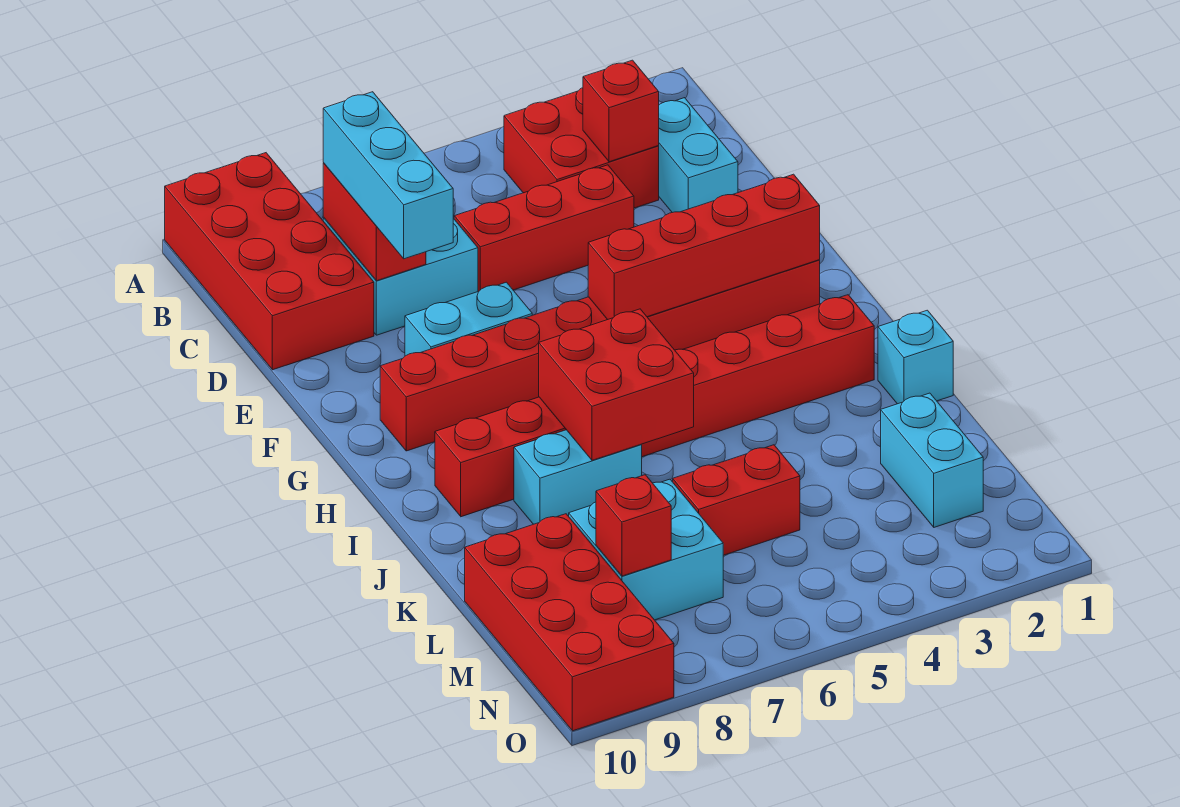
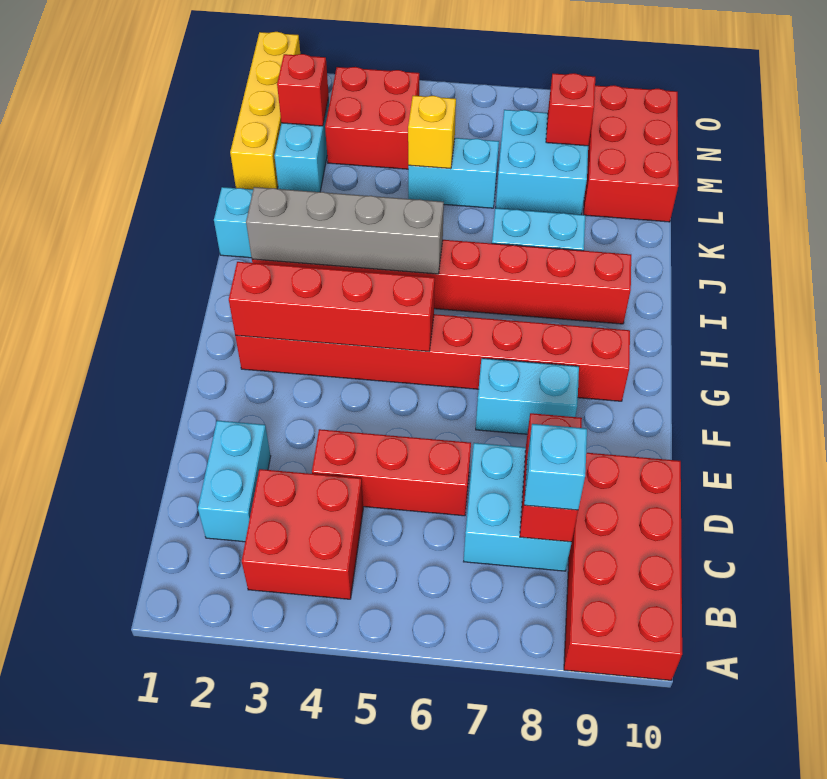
red brick C3 level 2 -> red brick M2 level 2
cyan brick C8:E8 level 3 -> cyan brick C8 level 3
none -> grey brick I2:I5 level 2
red brick I6:J7 level 2 -> red brick M3:N4 level 1
none -> yellow brick L1:O1 level 1
red brick L5:L6 level 1 -> cyan brick L5:L6 level 1
none -> yellow brick L5 level 2
red brick L9:O10 level 1 -> red brick L9:N10 level 1

